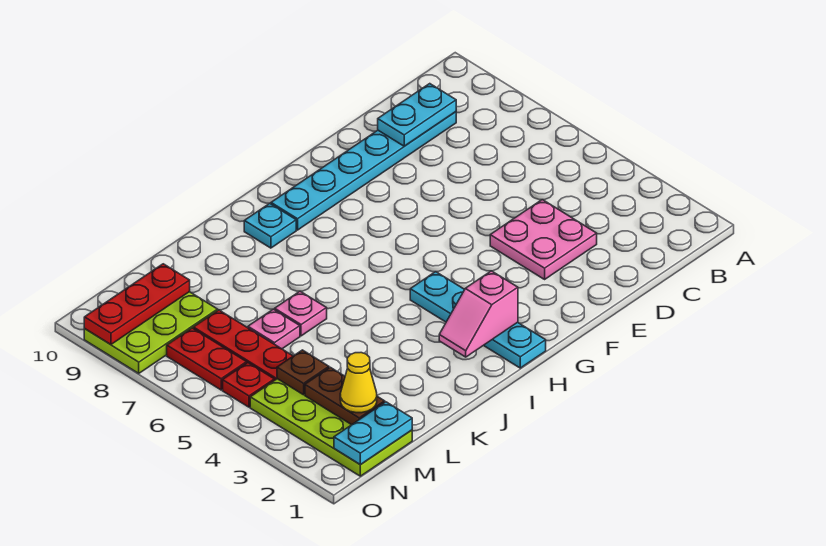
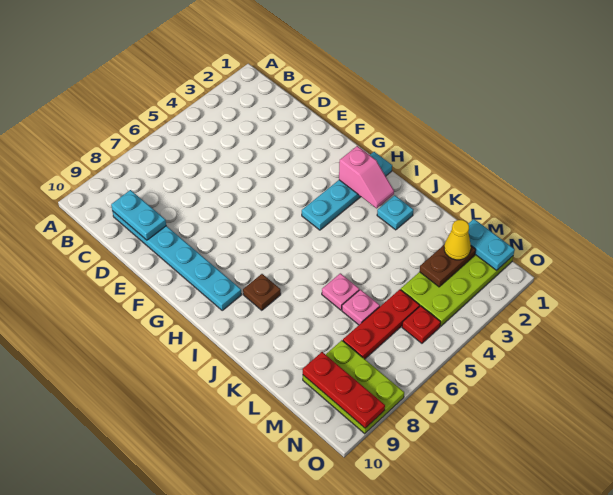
pink plate D3:E4 level 1 -> none
cyan plate I9 level 1 -> cyan plate J2 level 1
brown plate M4 level 2 -> brown plate I8 level 1
red plate N6:N7 level 1 -> none

